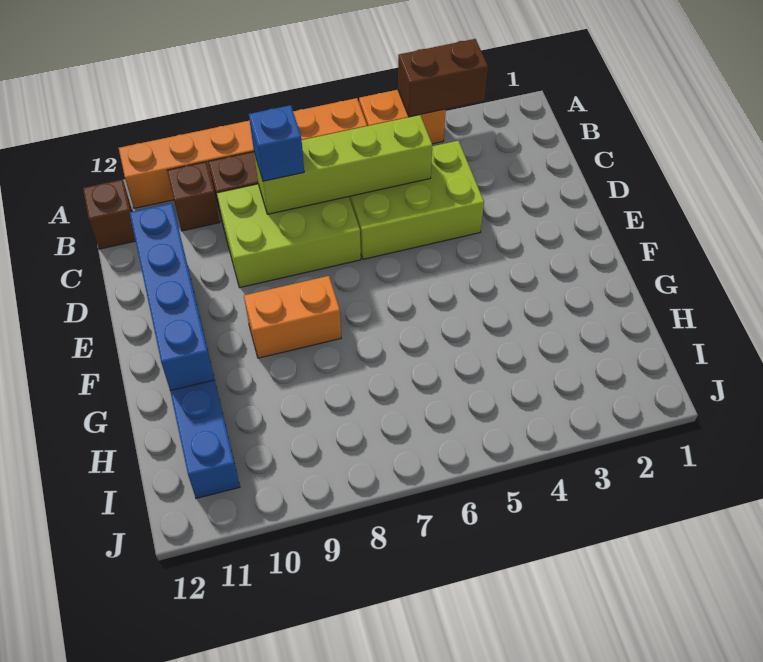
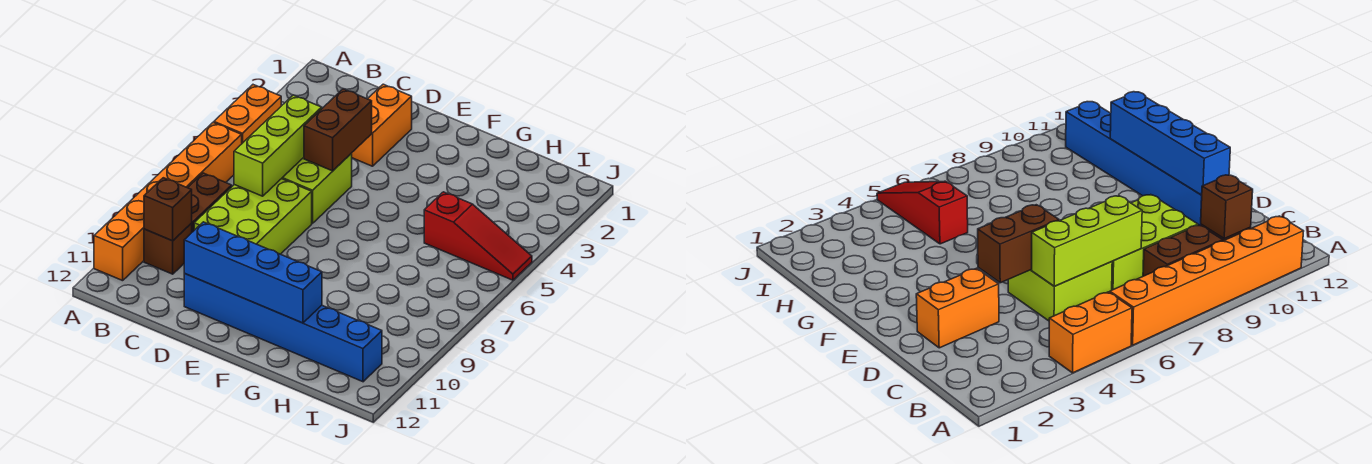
brown brick A3:A4 level 2 -> brown brick D4:D5 level 2
brown brick B12 level 1 -> brown brick B10 level 2
lime brick C4:D6 level 1 -> lime brick C5:D6 level 1
lime brick C5:C8 level 2 -> lime brick C5:C7 level 2
blue brick C8 level 3 -> none
orange brick F8:F9 level 1 -> orange brick D2:D3 level 1
none -> red slope H5:J5 level 1 top H

